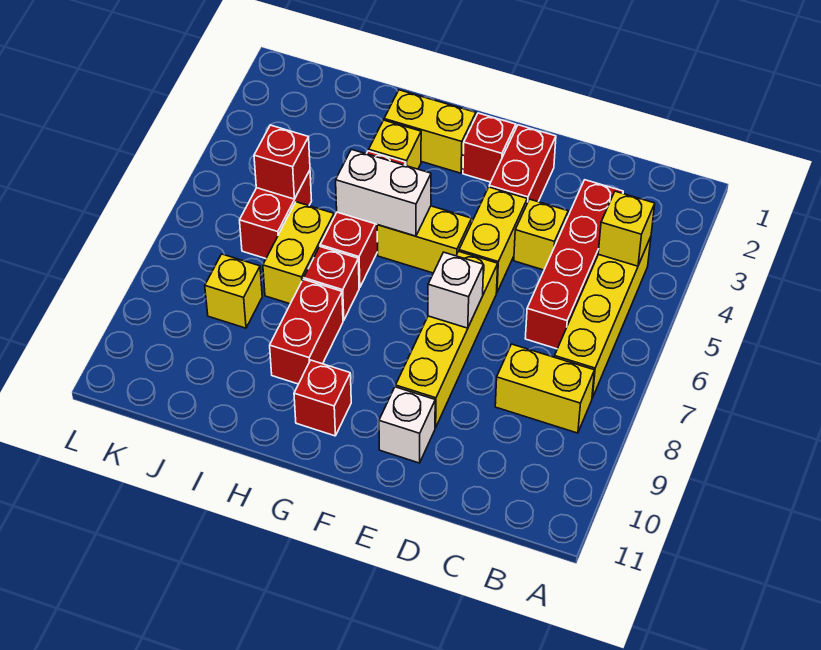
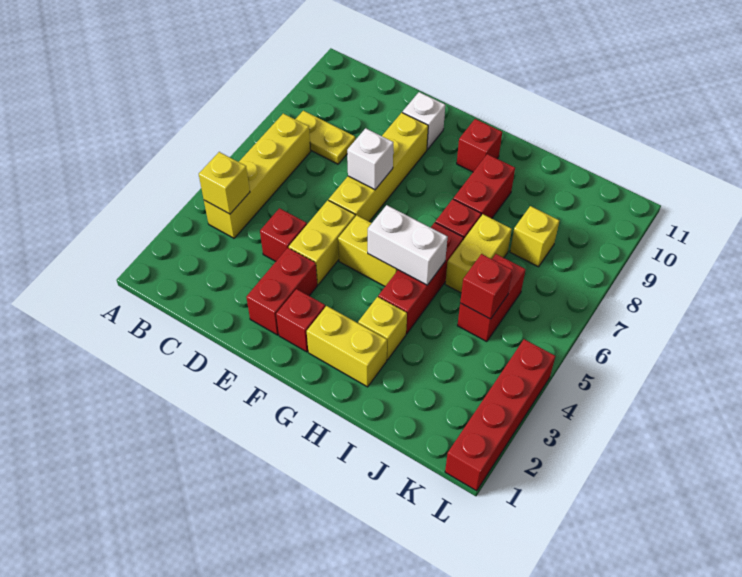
yellow brick B8:C8 level 1 -> yellow plate B8:C8 level 1
red brick C3:C6 level 1 -> red brick L1:L4 level 1
yellow brick D4 level 1 -> red brick D4 level 1

